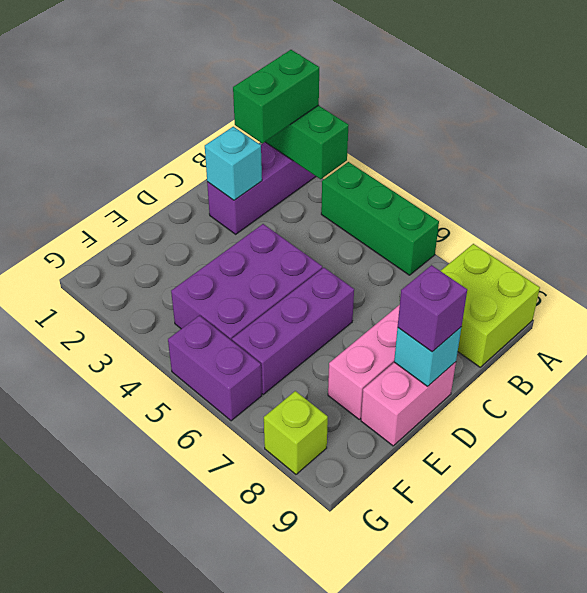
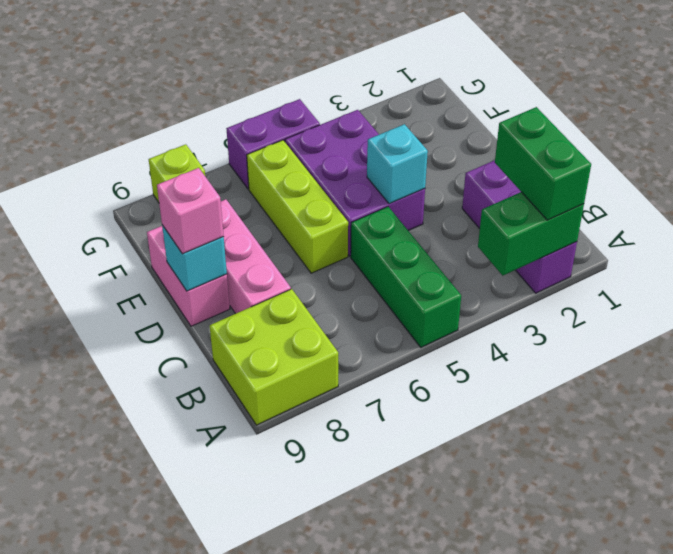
green brick A4:A6 level 1 -> green brick A5:C5 level 1
cyan brick C2 level 2 -> cyan brick D4 level 2
purple brick D6:F6 level 1 -> lime brick D6:F6 level 1
purple brick D9 level 3 -> pink brick D9 level 3

